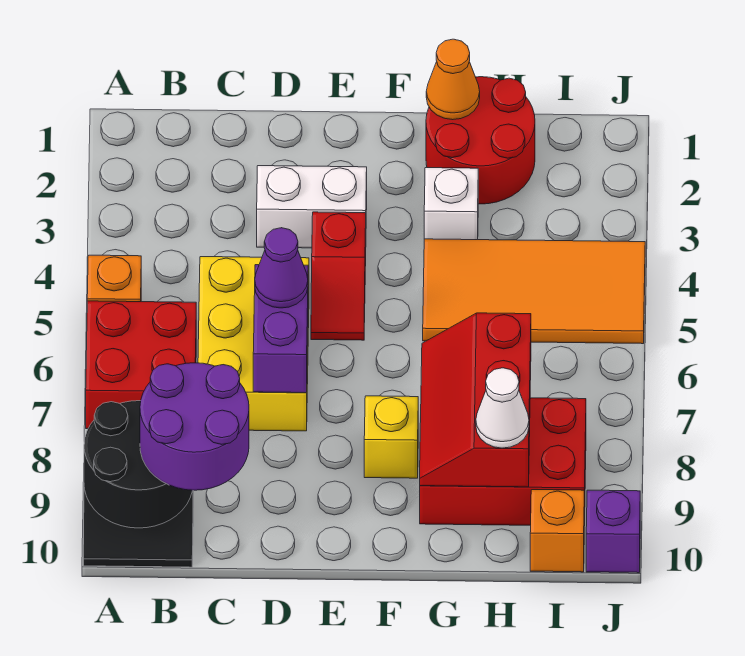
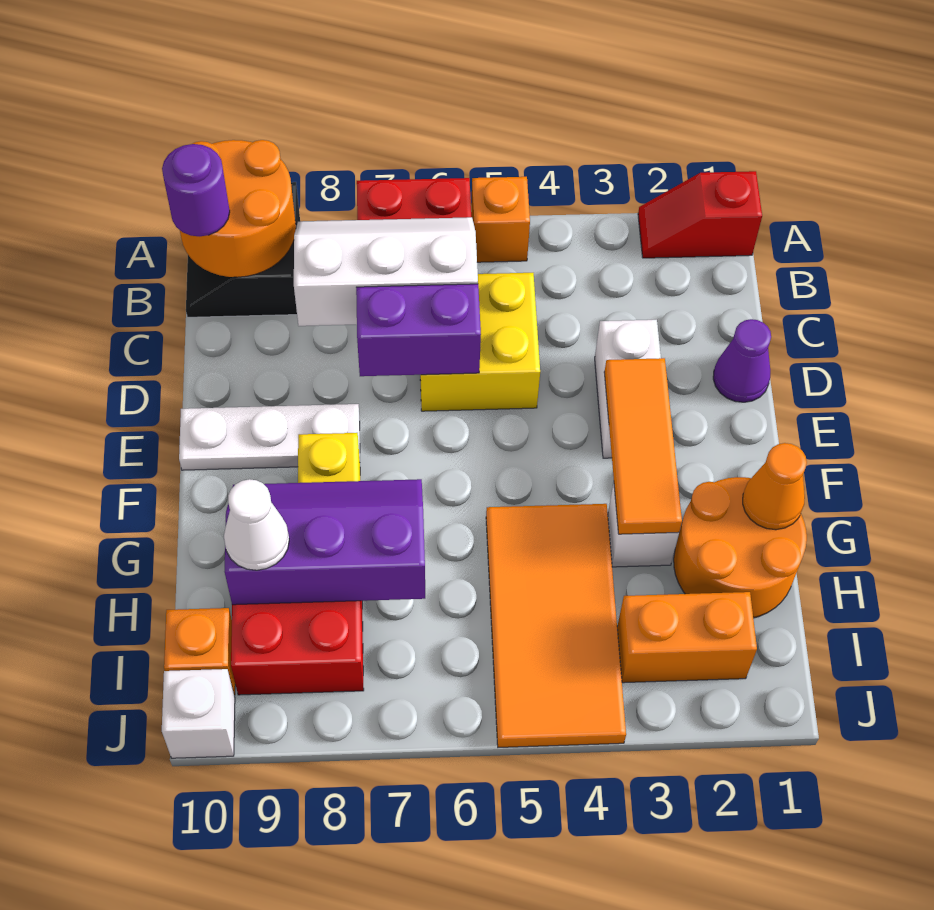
black round brick A9:B10 level 2 -> orange round brick A9:B10 level 2
none -> white slope B6:C8 level 2 top C
purple round brick B9:C10 level 3 -> purple round brick B10 level 3
yellow brick C5:D7 level 1 -> yellow brick C5:D6 level 1
purple cone D6 level 3 -> purple cone D1 level 1
none -> orange tile E3:G3 level 2
red slope E4:E5 level 1 top 4 -> red slope A1:A2 level 1 top 1
none -> white plate E8:E10 level 1
red round brick G1:H2 level 1 -> orange round brick G1:H2 level 1
red slope G7:H9 level 2 top H -> purple slope G7:H9 level 2 top H
none -> orange brick I2:I3 level 1
purple brick J10 level 1 -> white brick J10 level 1

